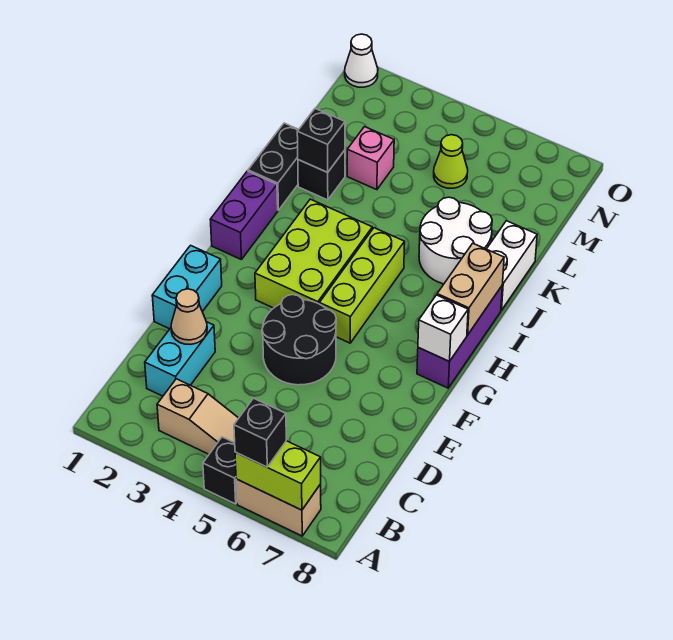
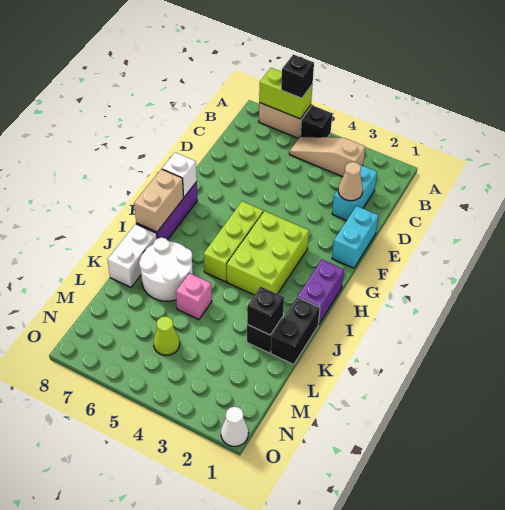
black round brick E4:F5 level 1 -> none
pink brick L3 level 1 -> pink brick K5 level 1

